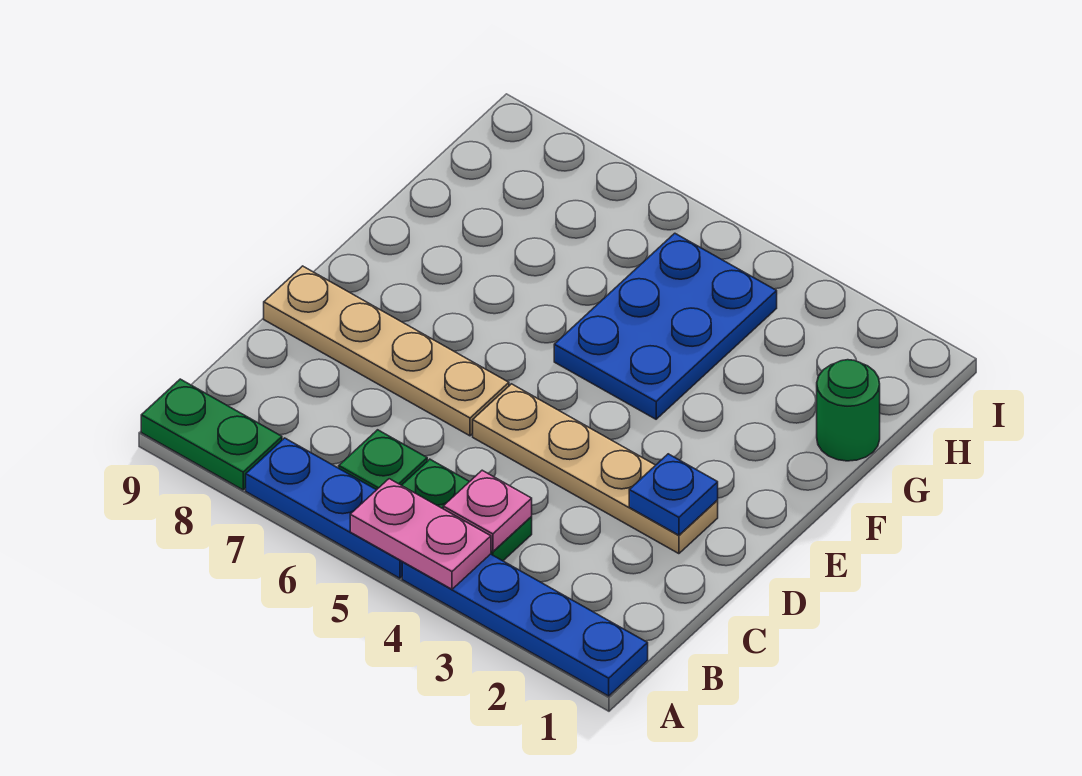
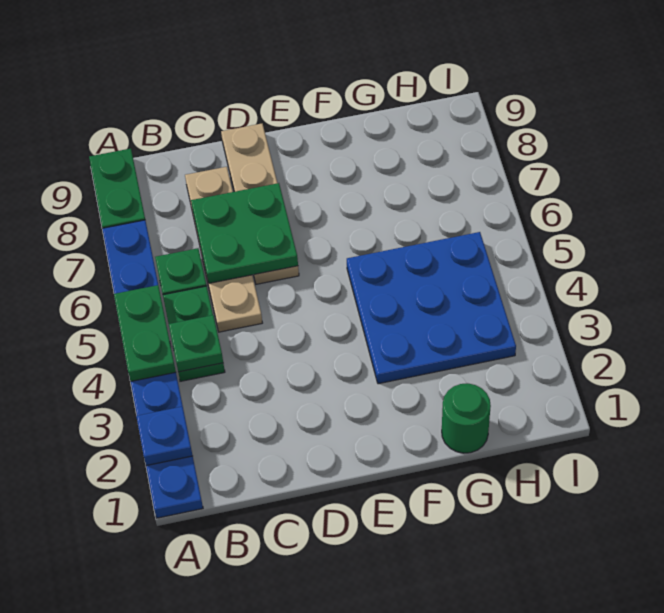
pink plate A4:A5 level 2 -> green plate A4:A5 level 2
pink plate B4 level 2 -> green plate B4 level 2
none -> green plate C6:D7 level 2
tan plate D2:D5 level 1 -> tan plate C5:C8 level 1
blue plate D2 level 2 -> blue plate A2 level 2
blue plate F4:H5 level 1 -> blue plate F3:H5 level 1

